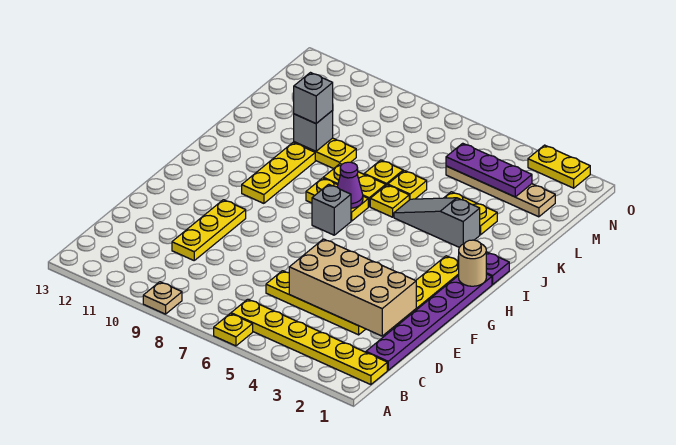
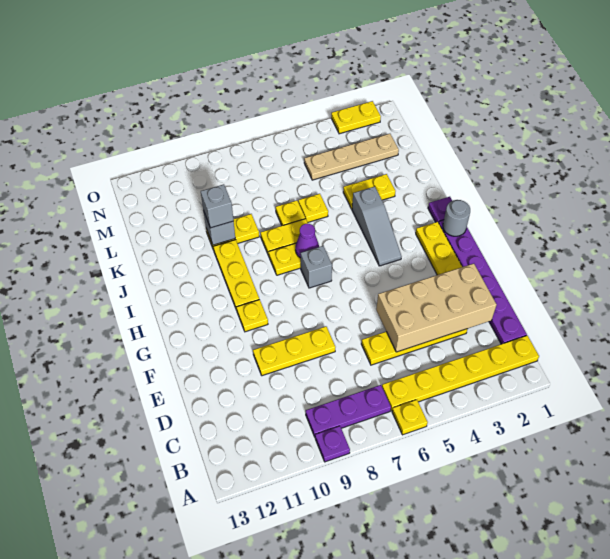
tan plate A9 level 1 -> purple plate A9 level 1
yellow plate D10:F10 level 1 -> yellow plate E8:E10 level 1
tan round brick H1 level 2 -> grey round brick H1 level 2
grey slope J3:J5 level 1 top 3 -> grey slope H4:J4 level 1 top J
yellow plate J6 level 1 -> yellow plate G10 level 1
purple plate M3:M5 level 2 -> purple plate B7:B9 level 1

